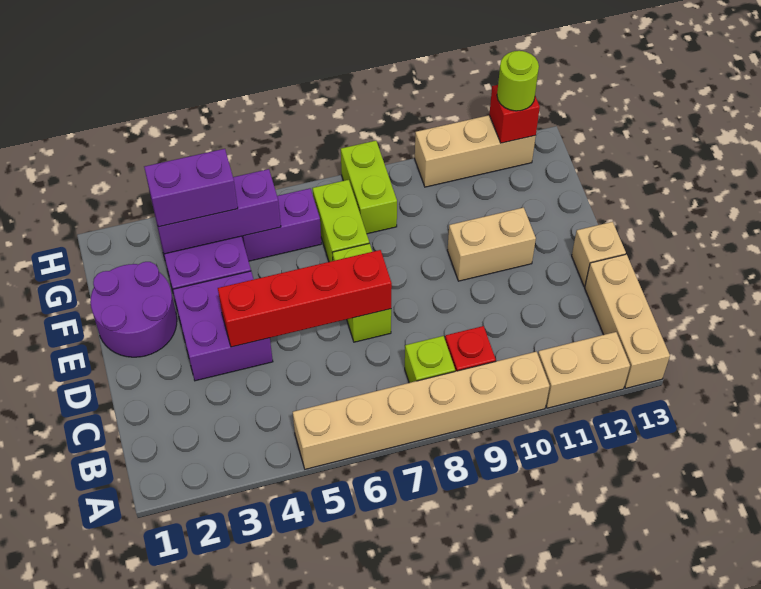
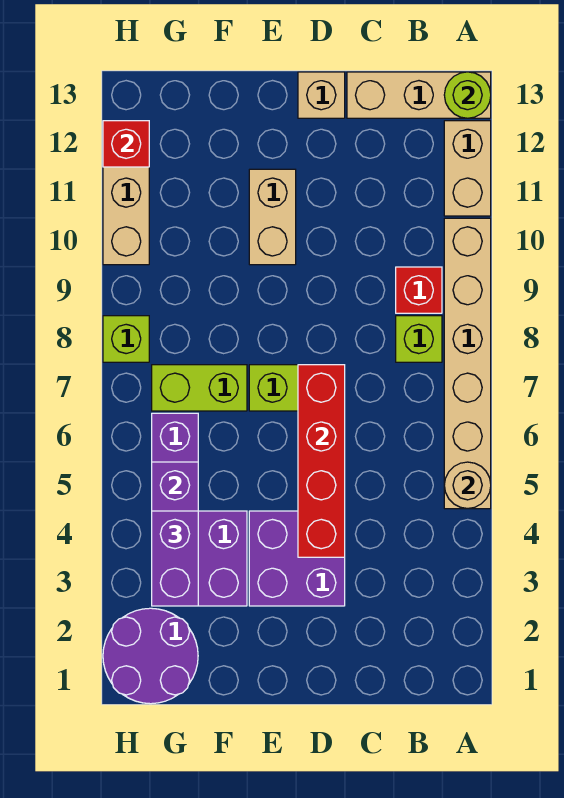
none -> tan round brick A5 level 2
purple round brick E1:F2 level 1 -> purple round brick G1:H2 level 1
lime brick G8:H8 level 1 -> lime brick H8 level 1
lime round brick H12 level 3 -> lime round brick A13 level 2

